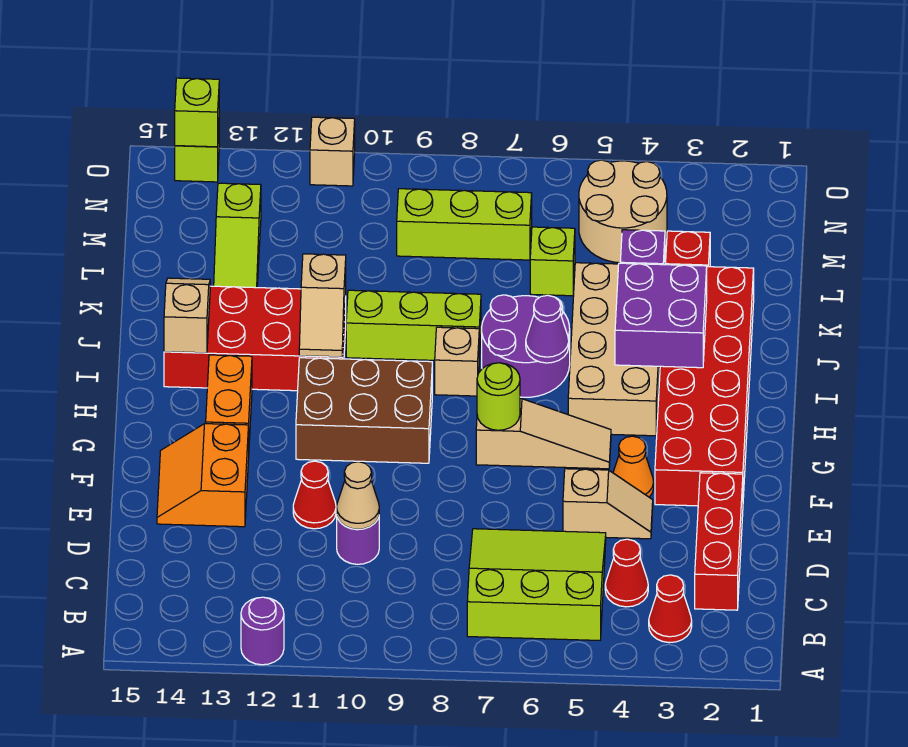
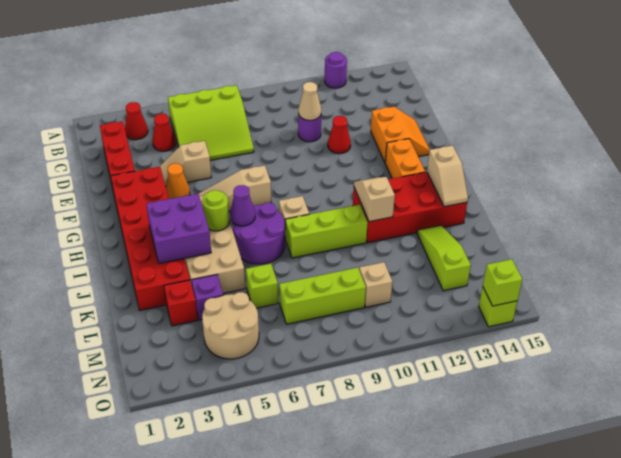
lime round brick G7 level 2 -> lime round brick I5 level 2
brown brick G9:H11 level 1 -> none
tan brick O11 level 1 -> tan brick M10 level 1

